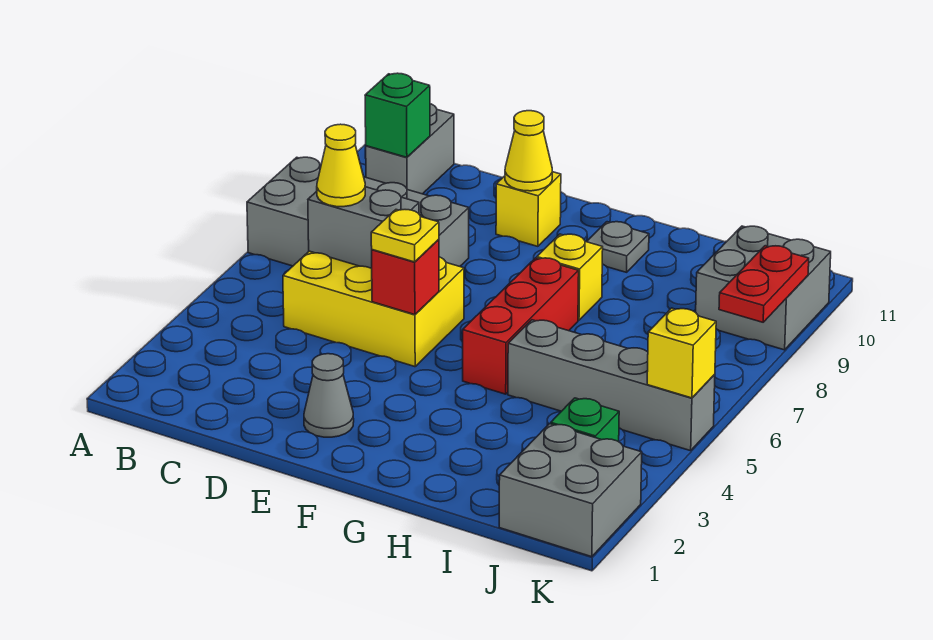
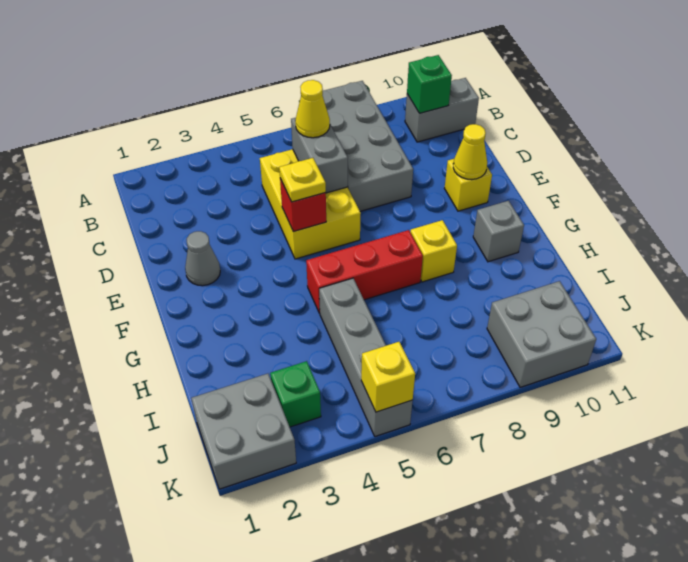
grey plate G10 level 1 -> grey brick G10 level 1
red plate K8:K9 level 2 -> none

